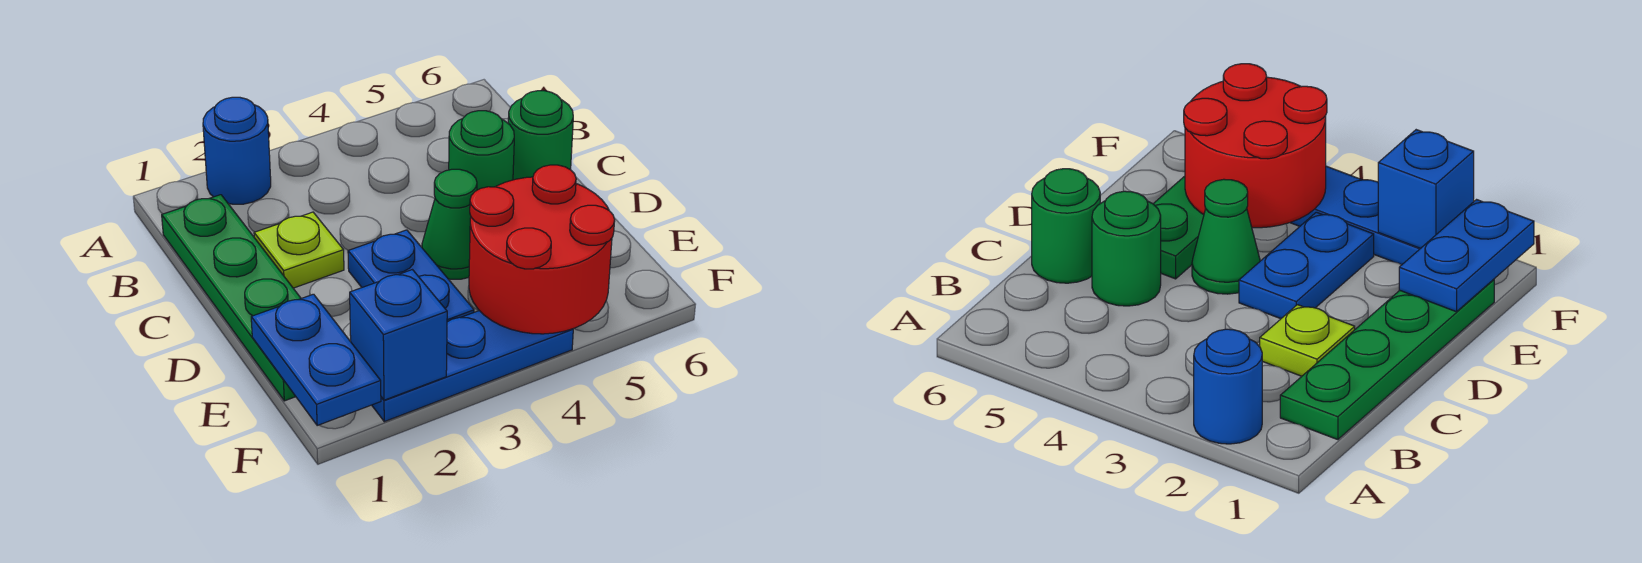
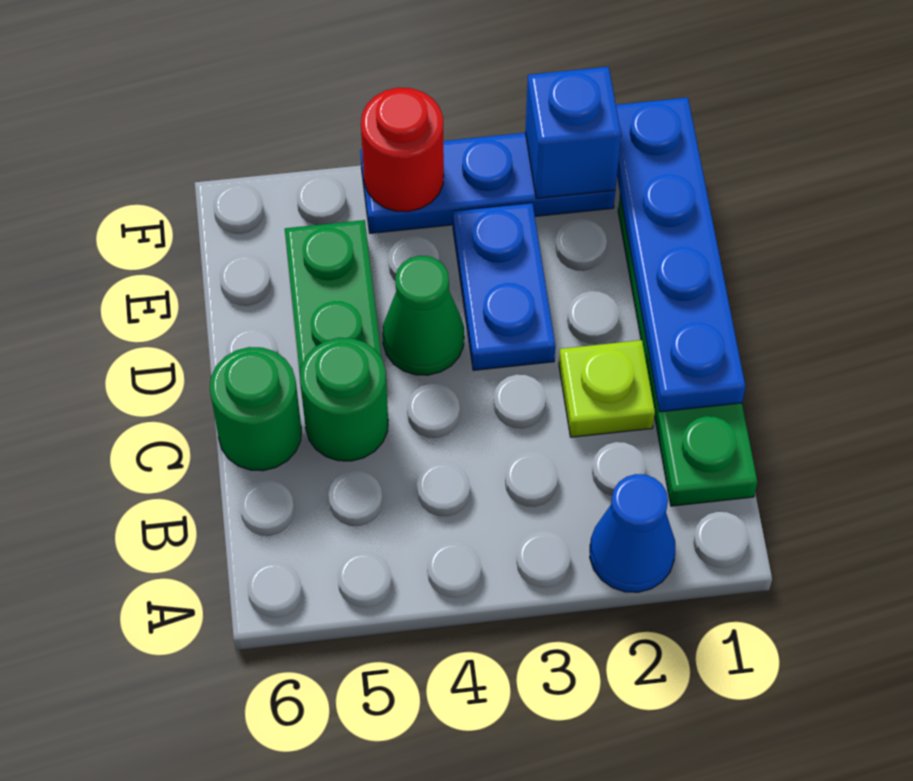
blue round brick A2 level 1 -> blue cone A2 level 1
blue plate E1:F1 level 2 -> blue plate C1:F1 level 2
red round brick E4:F5 level 2 -> red round brick F4 level 2

